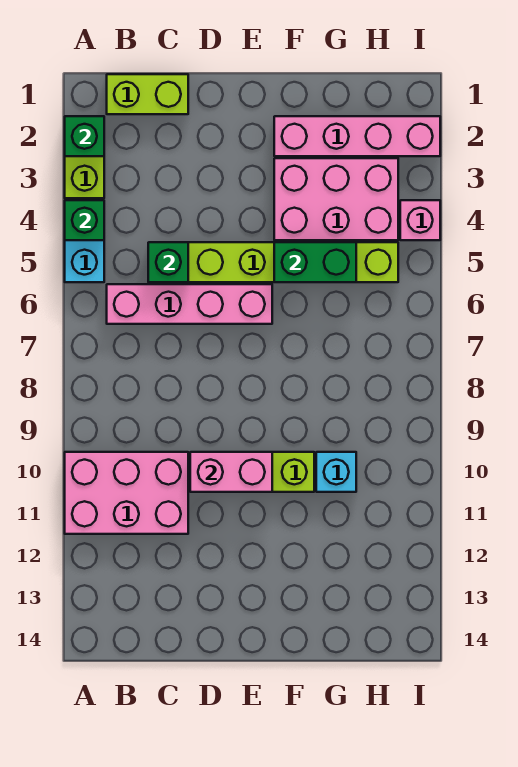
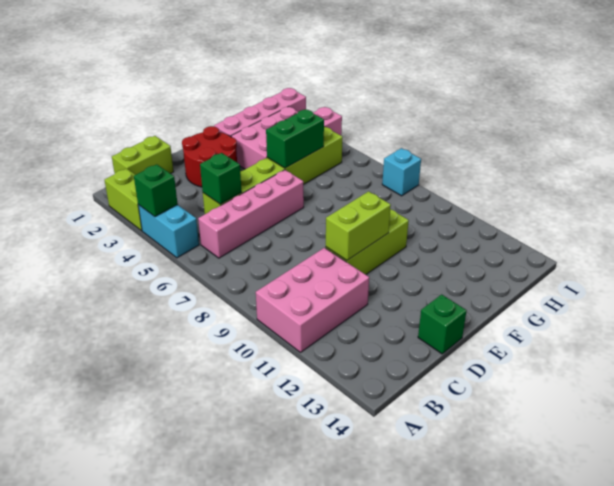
green brick A2 level 2 -> green brick D14 level 1
none -> red round brick D2:E3 level 1
pink brick D10:E10 level 2 -> lime brick D10:E10 level 2
cyan brick G10 level 1 -> cyan brick I8 level 1

